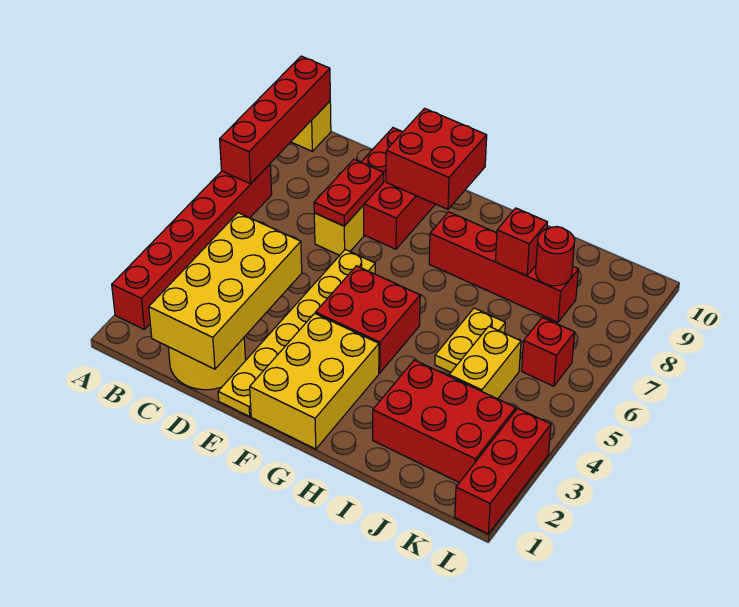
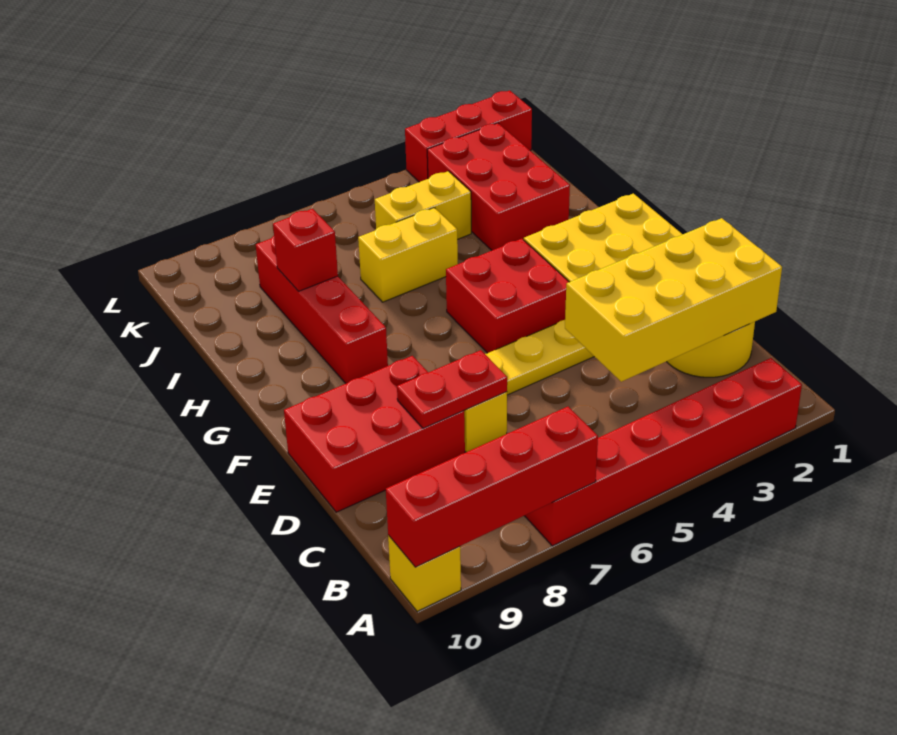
red brick E9:F10 level 2 -> none
yellow plate I5:I6 level 1 -> yellow brick I5:I6 level 1
red round brick J8 level 2 -> none
red brick K6 level 1 -> none

